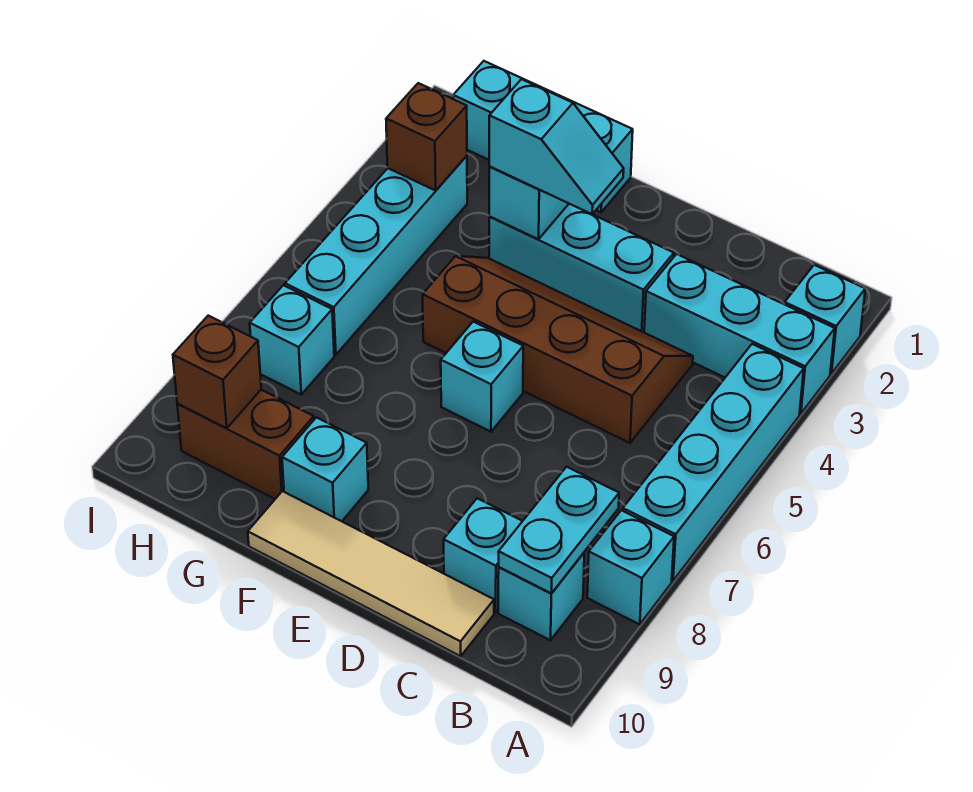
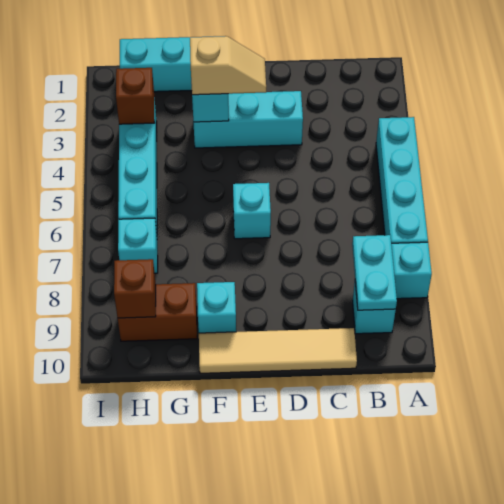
cyan brick A2 level 1 -> none
cyan brick A3:C3 level 1 -> none
brown slope C4:F5 level 1 top 5 -> none
cyan brick C9 level 1 -> none
cyan slope E3:F3 level 3 top F -> tan slope E3:F3 level 3 top F

